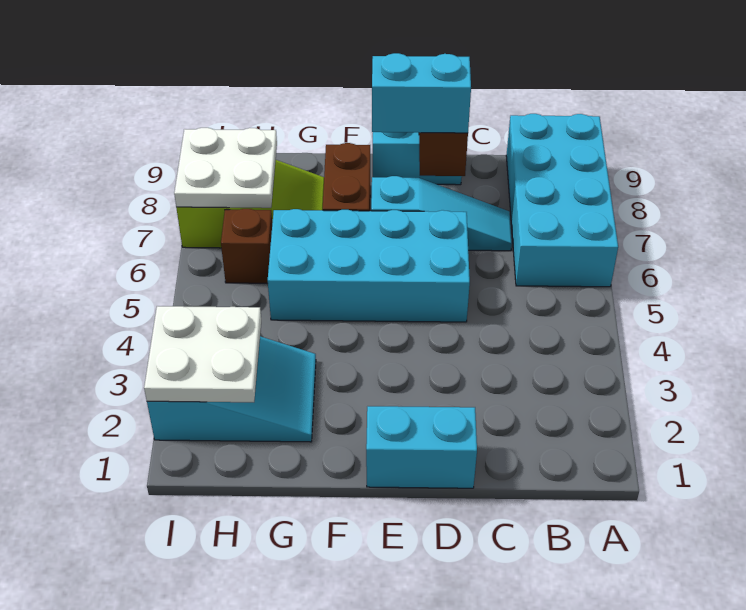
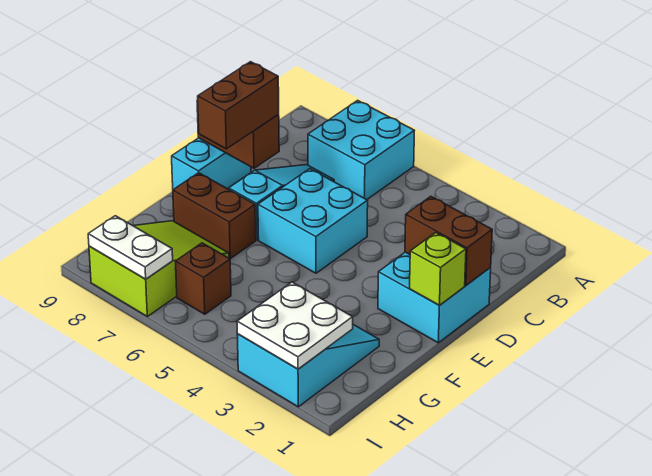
cyan brick A6:B9 level 1 -> cyan brick A6:B7 level 1
cyan brick D1:E1 level 1 -> cyan brick D1:E2 level 1
none -> brown brick D1:D2 level 2
cyan brick D5:G6 level 1 -> cyan brick D5:E6 level 1
cyan brick D8:E8 level 3 -> brown brick D8:E8 level 3
none -> lime brick E1 level 2
white plate H7:I8 level 2 -> white plate I7:I8 level 2

